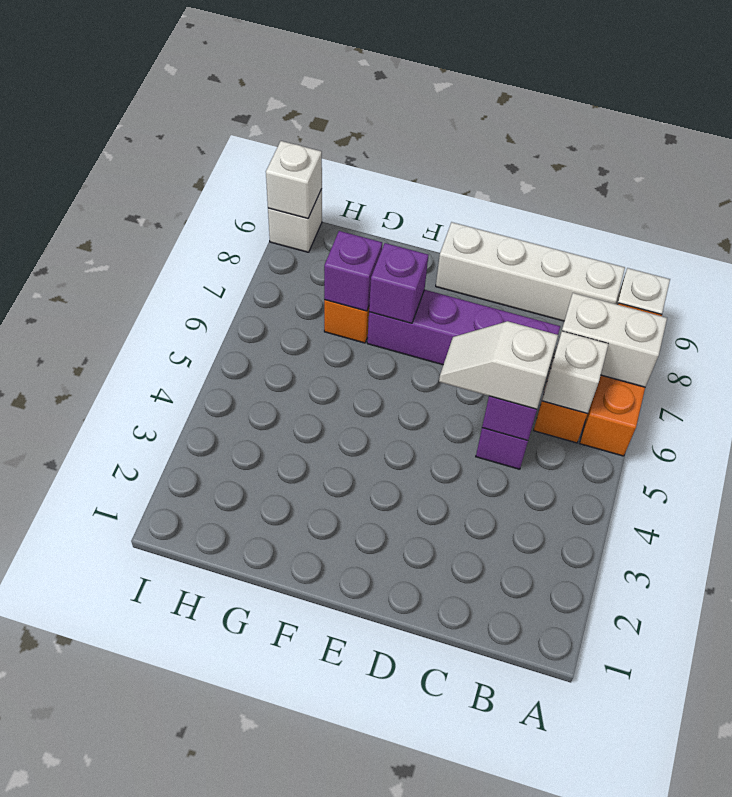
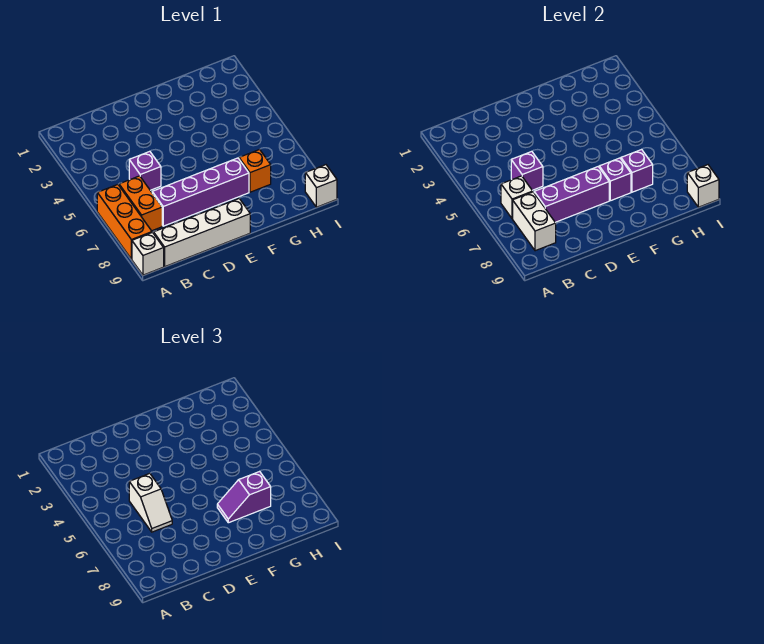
white brick A7:B7 level 2 -> white brick B7:B8 level 2
white slope C5:D5 level 3 top C -> white slope C5:C6 level 3 top 5
none -> purple brick C7:E7 level 2
none -> purple slope F7:G7 level 3 top G

